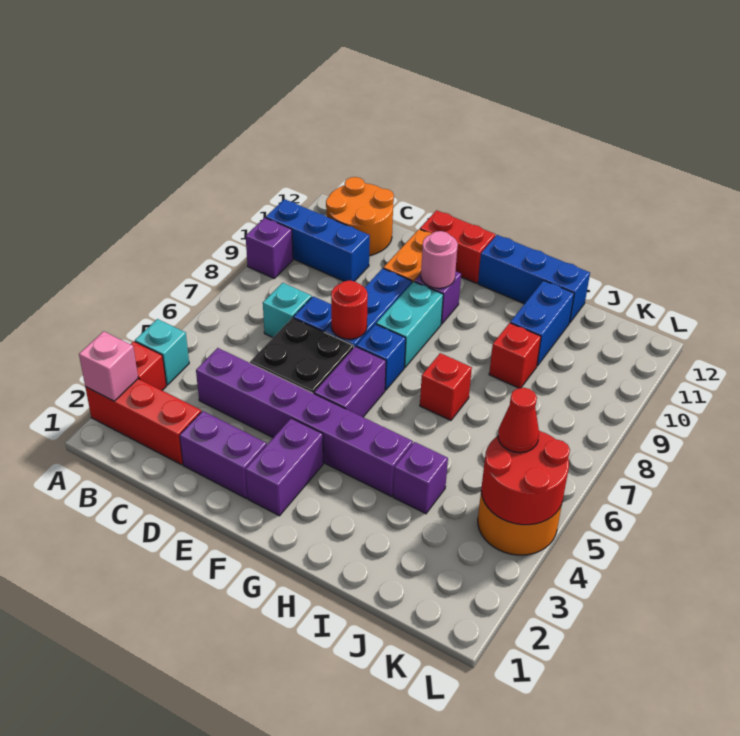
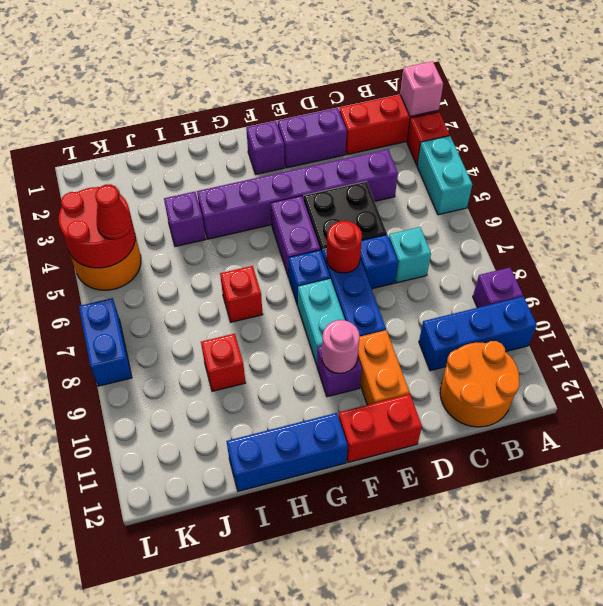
cyan brick A4 level 1 -> cyan brick A4:A5 level 1
purple brick F2:F3 level 1 -> purple brick F2 level 1
blue brick I10:I11 level 1 -> blue brick L7:L8 level 1

